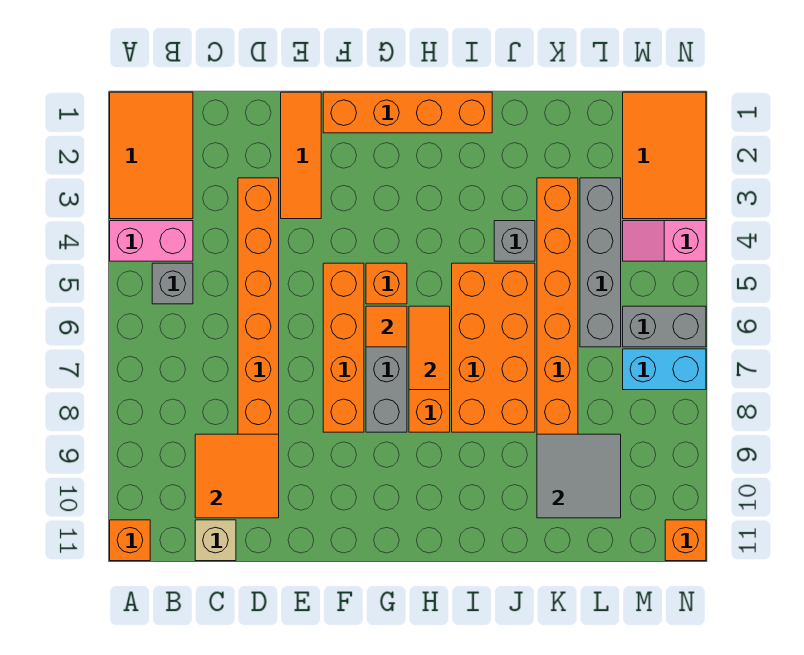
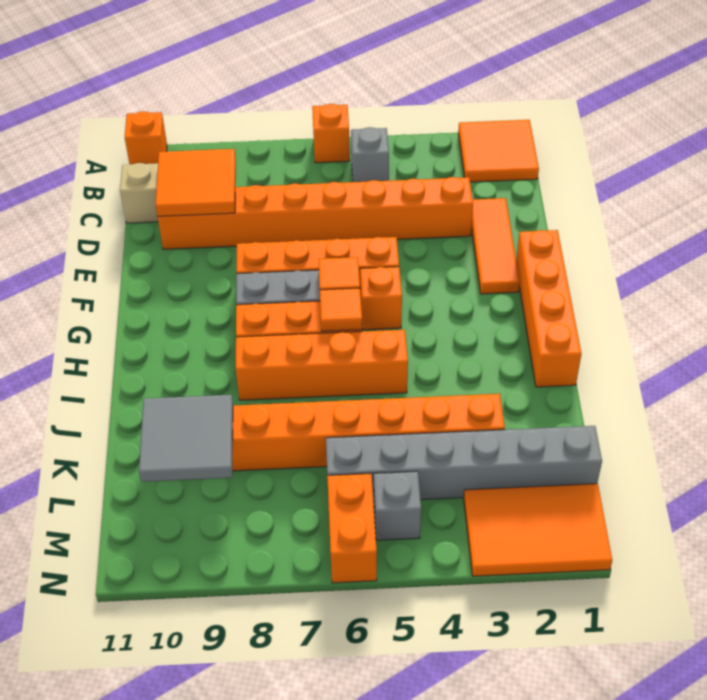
orange tile A1:B3 level 1 -> orange tile A1:B2 level 1
pink brick A4:B4 level 1 -> none
orange tile E1:E3 level 1 -> orange tile D2:F2 level 1
orange tile H6:H7 level 2 -> orange tile H6 level 2
orange brick I5:J8 level 1 -> orange brick I5:I8 level 1
grey brick J4 level 1 -> grey brick M5 level 1
grey brick L3:L6 level 1 -> grey brick L1:L6 level 1
pink slope M4:N4 level 1 top N -> none
grey brick M6:N6 level 1 -> orange brick M6:N6 level 1
cyan brick M7:N7 level 1 -> none
orange brick N11 level 1 -> orange brick A6 level 1

